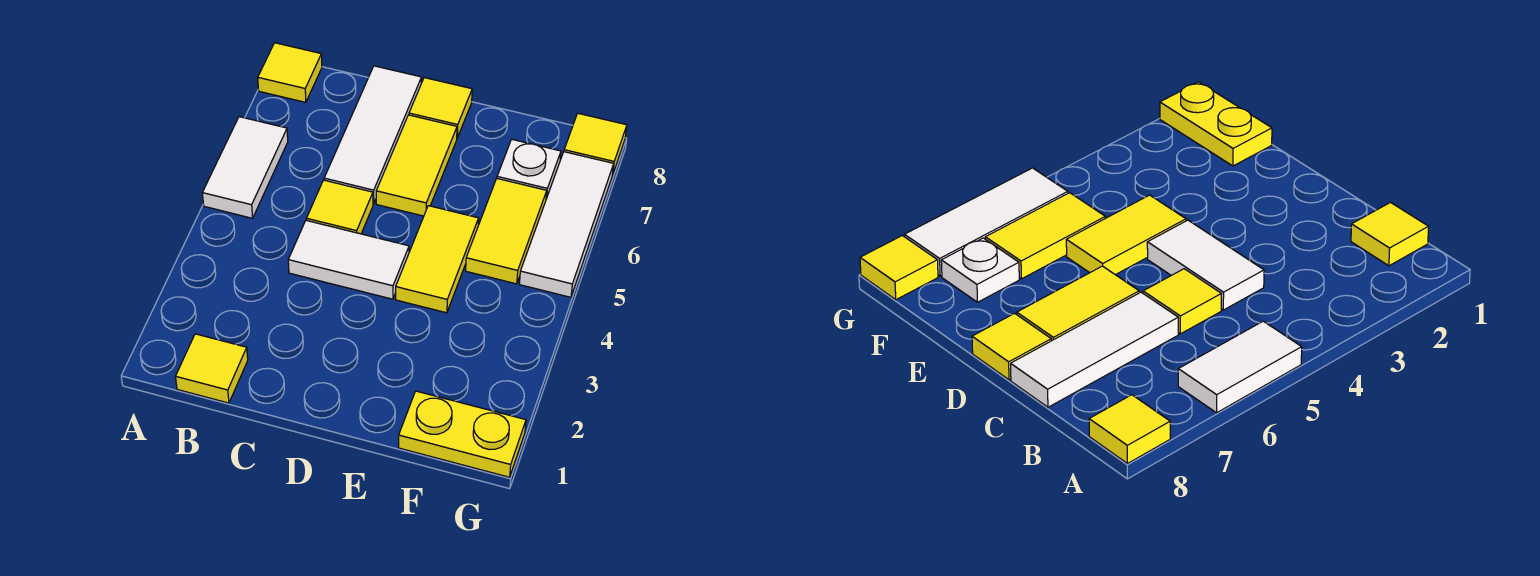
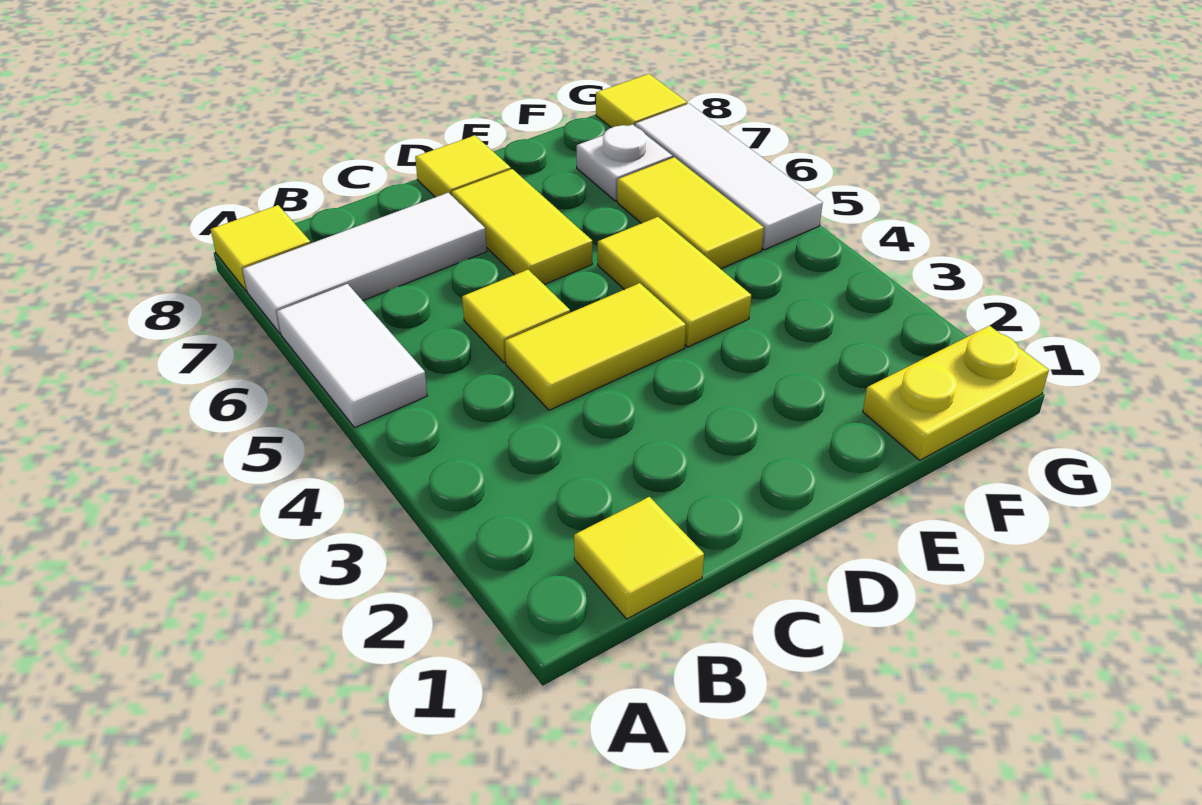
white tile C4:D4 level 1 -> yellow tile C4:D4 level 1
white tile C6:C8 level 1 -> white tile A7:C7 level 1

